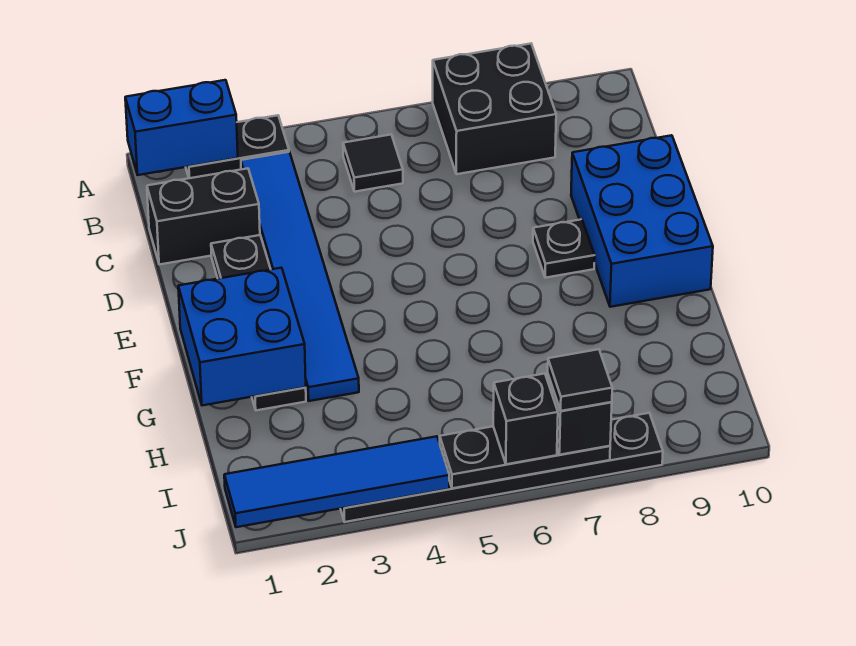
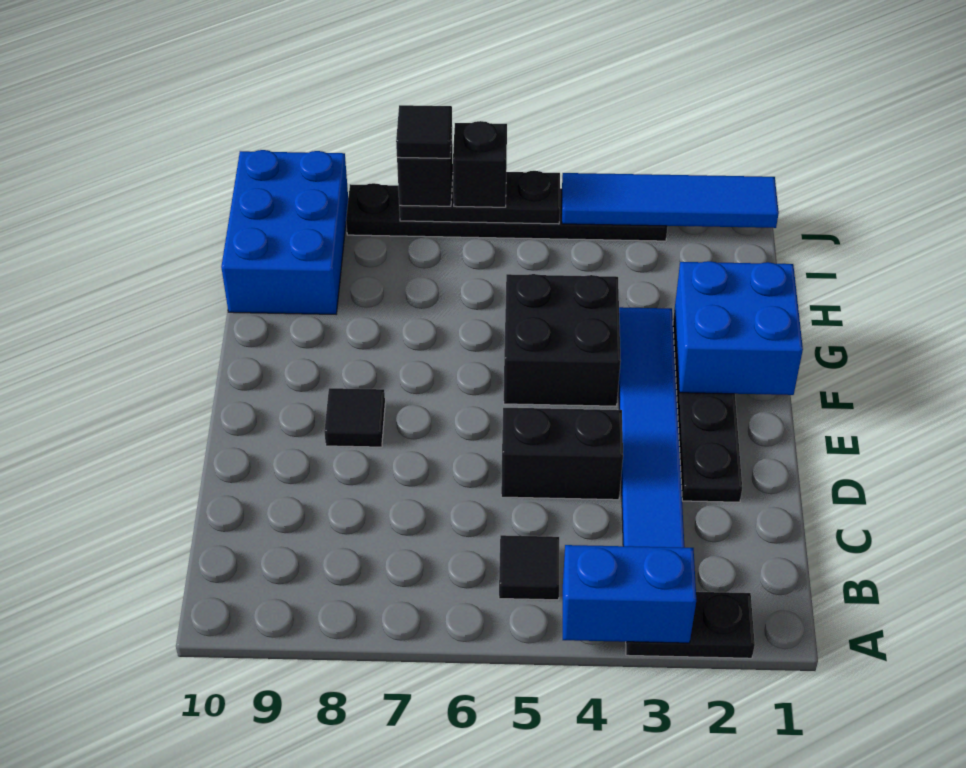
blue brick A1:A2 level 2 -> blue brick A3:A4 level 2
black brick A7:B8 level 1 -> black brick F4:G5 level 1
black brick C1:C2 level 1 -> black brick D4:D5 level 1
blue brick D9:F10 level 1 -> blue brick H9:J10 level 1
black plate E8 level 1 -> black tile E8 level 1

